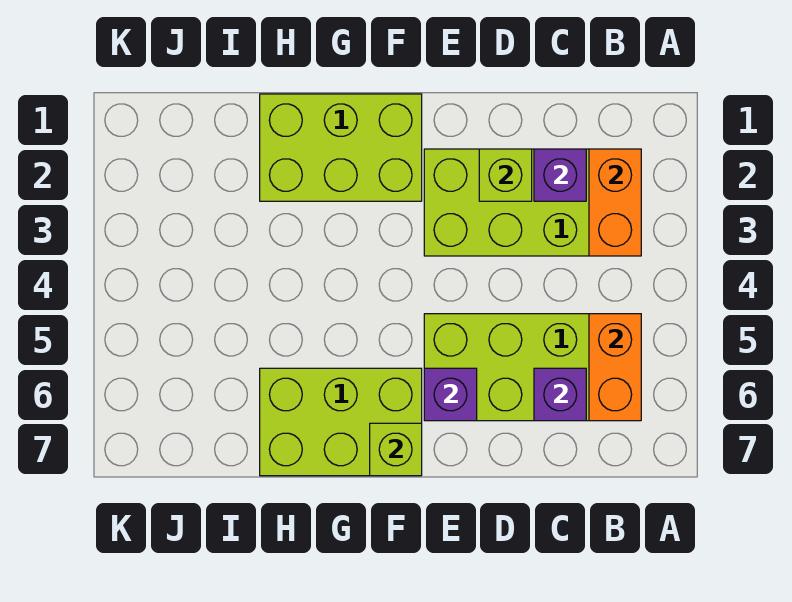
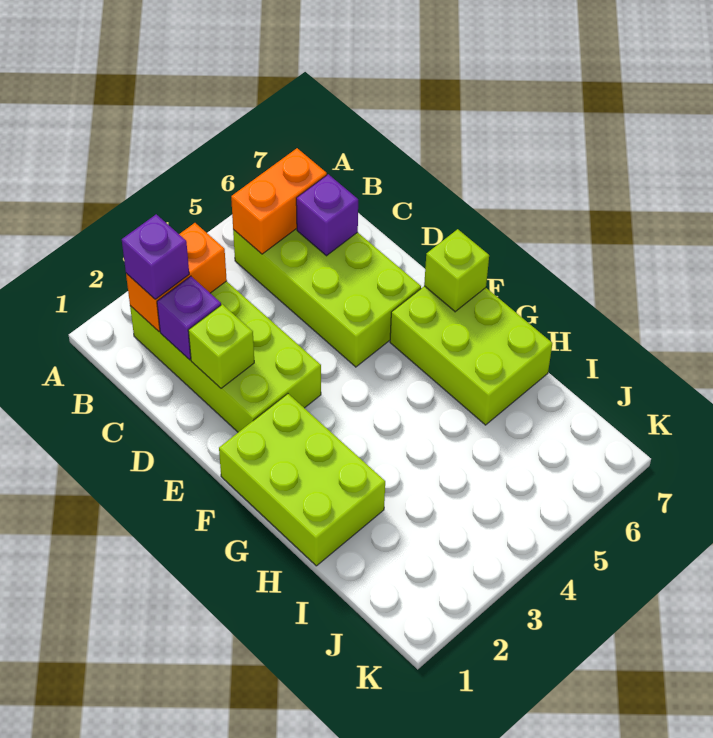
purple brick E6 level 2 -> purple brick B2 level 3

